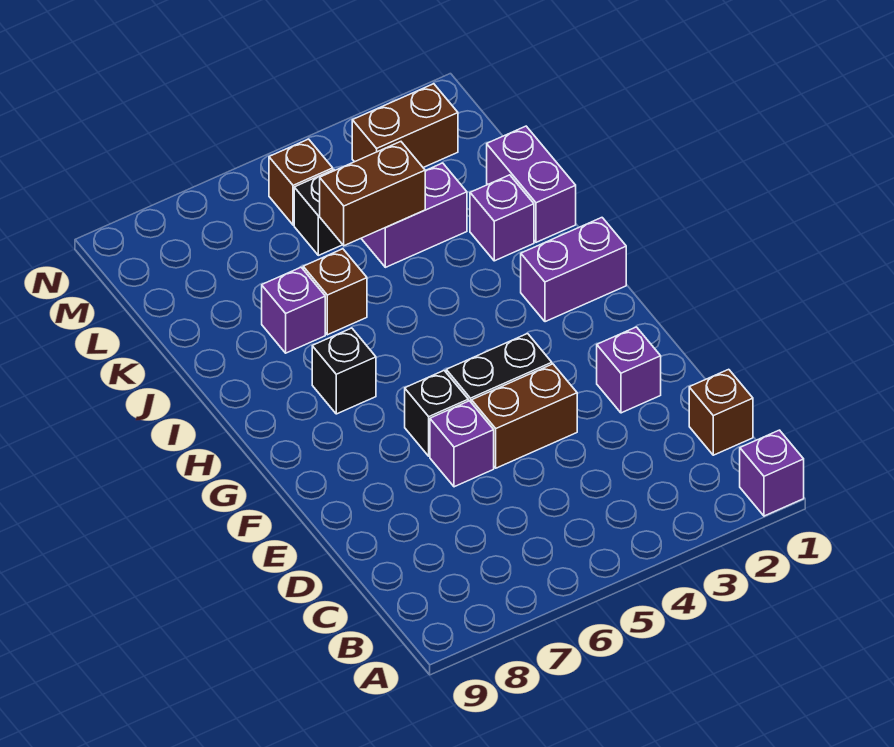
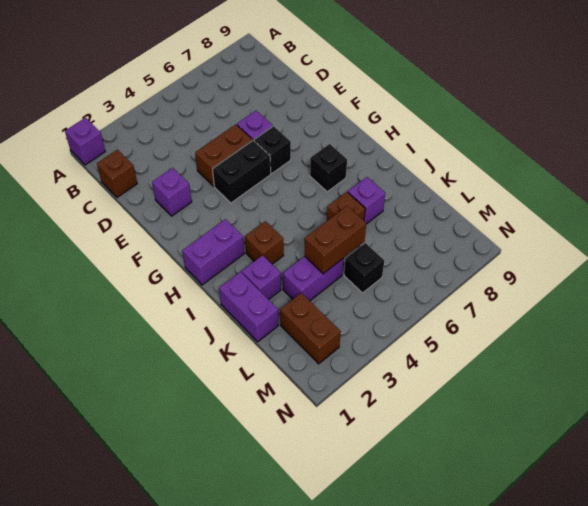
brown brick M2:M3 level 1 -> brown brick L2:M2 level 1
brown brick M5 level 1 -> brown brick I3 level 1

